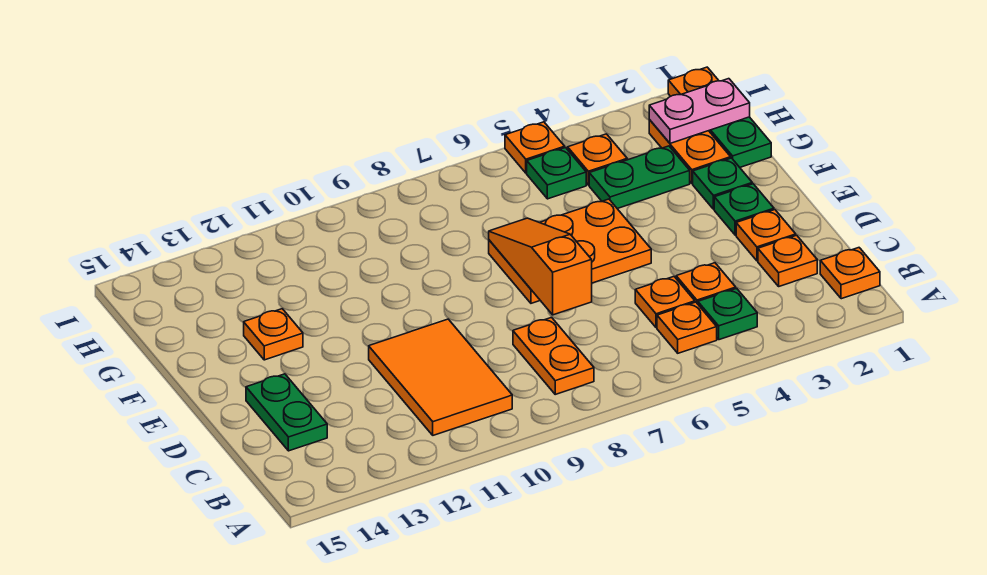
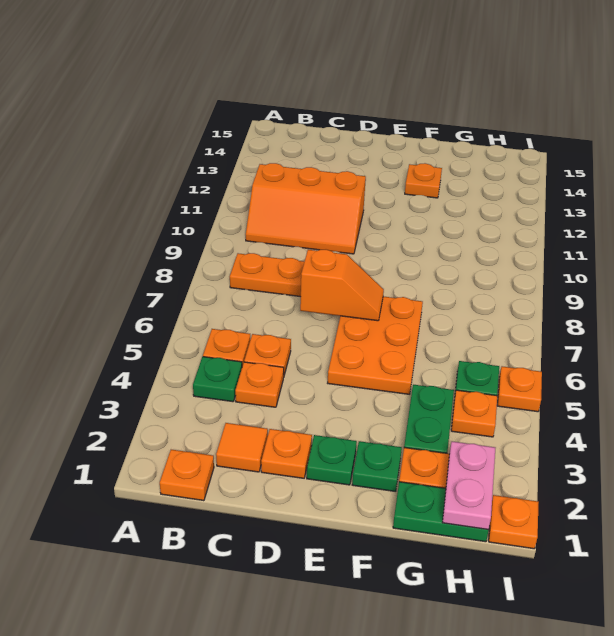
orange tile B10:D11 level 1 -> orange slope B10:D11 level 1 top 11
orange plate C2 level 1 -> orange tile C2 level 1
green plate C14:D14 level 1 -> none
orange slope D7:F7 level 2 top D -> orange slope D7:E7 level 2 top D

